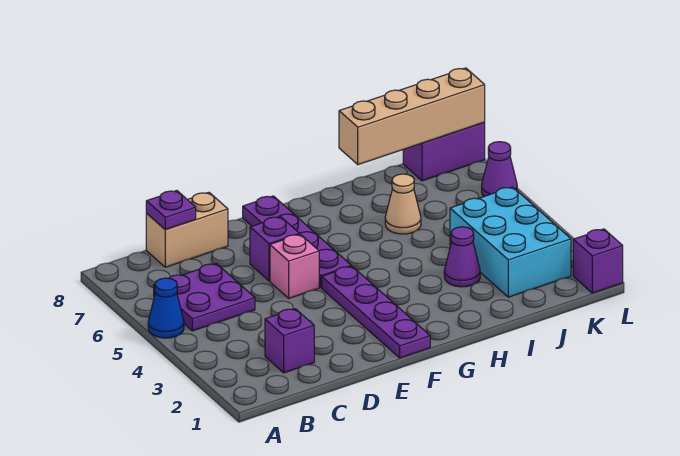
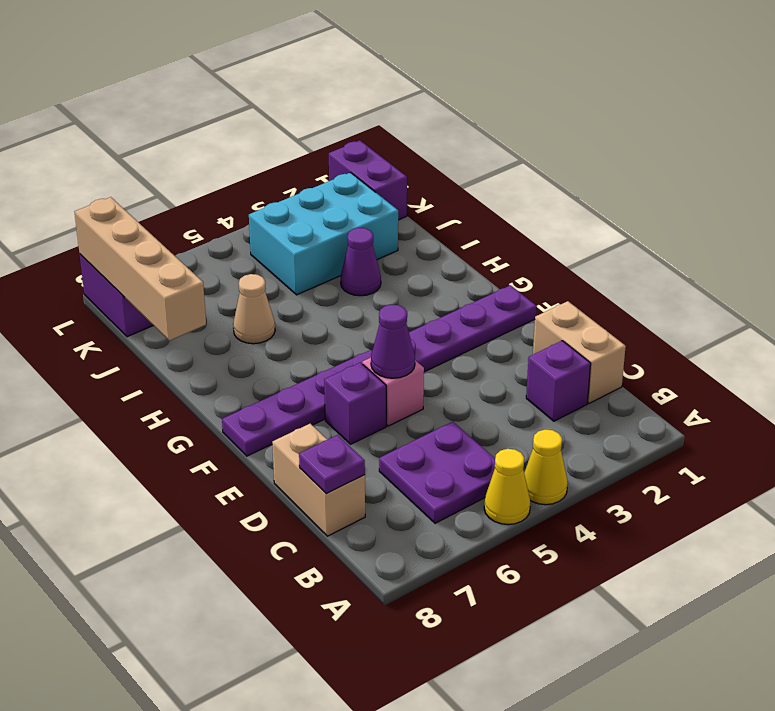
none -> yellow cone A4 level 1
blue cone A5 level 1 -> yellow cone A5 level 1
none -> tan brick C1:D1 level 1
purple brick L1 level 1 -> purple brick K1:L1 level 1
purple cone L6 level 1 -> purple cone E5 level 2

